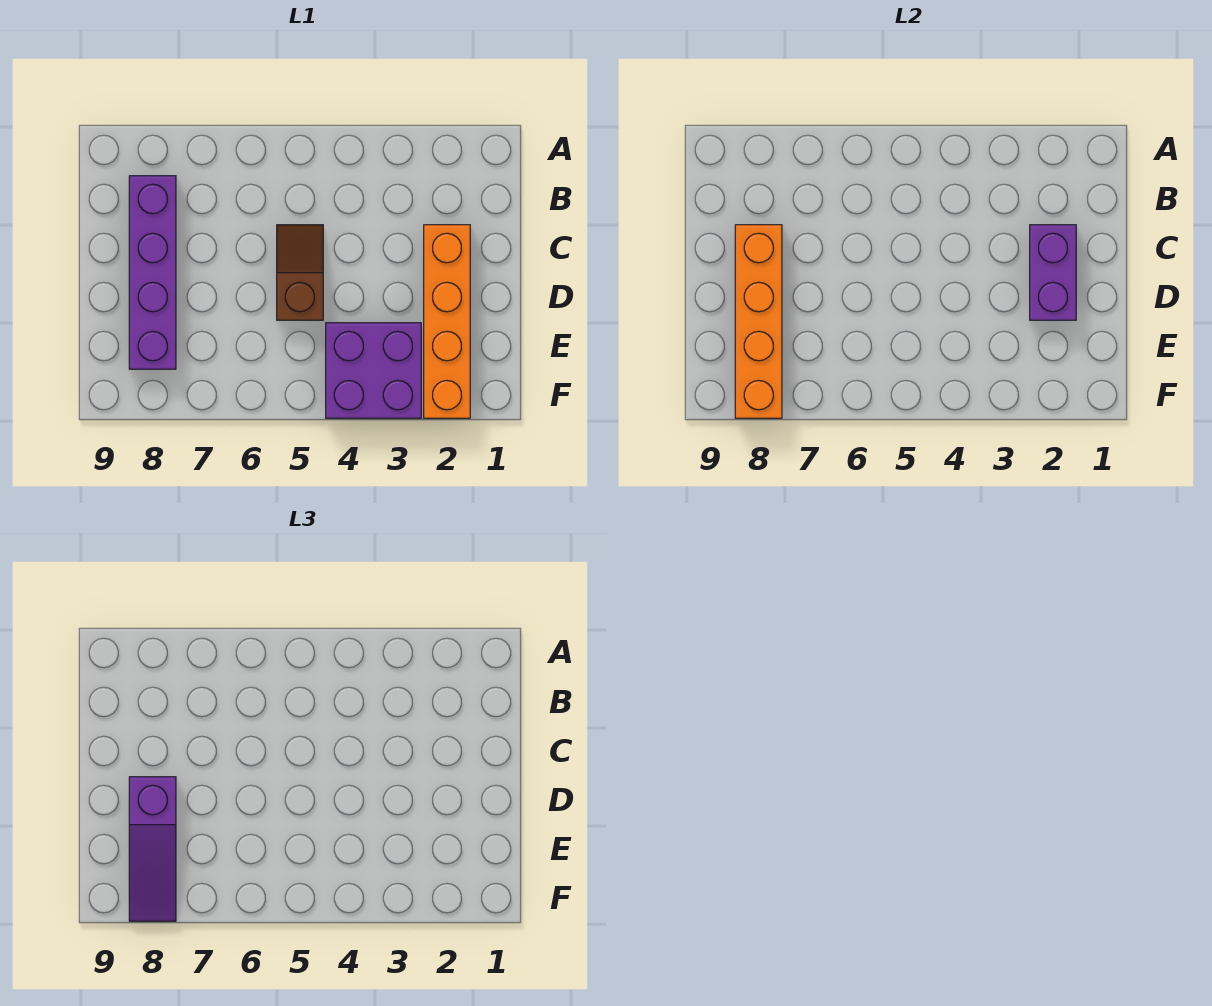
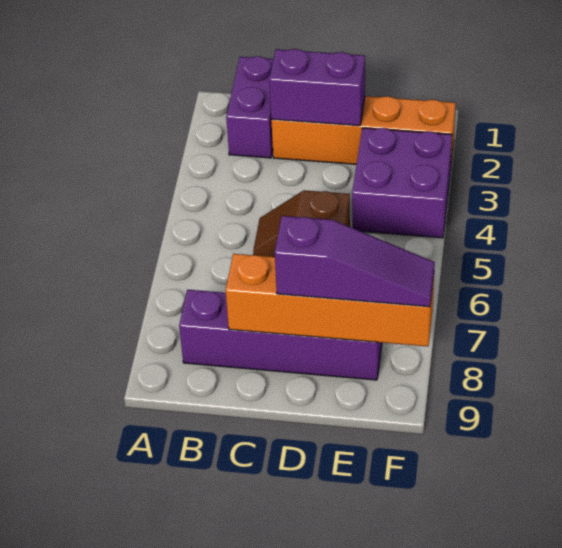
none -> purple brick B1:B2 level 1

